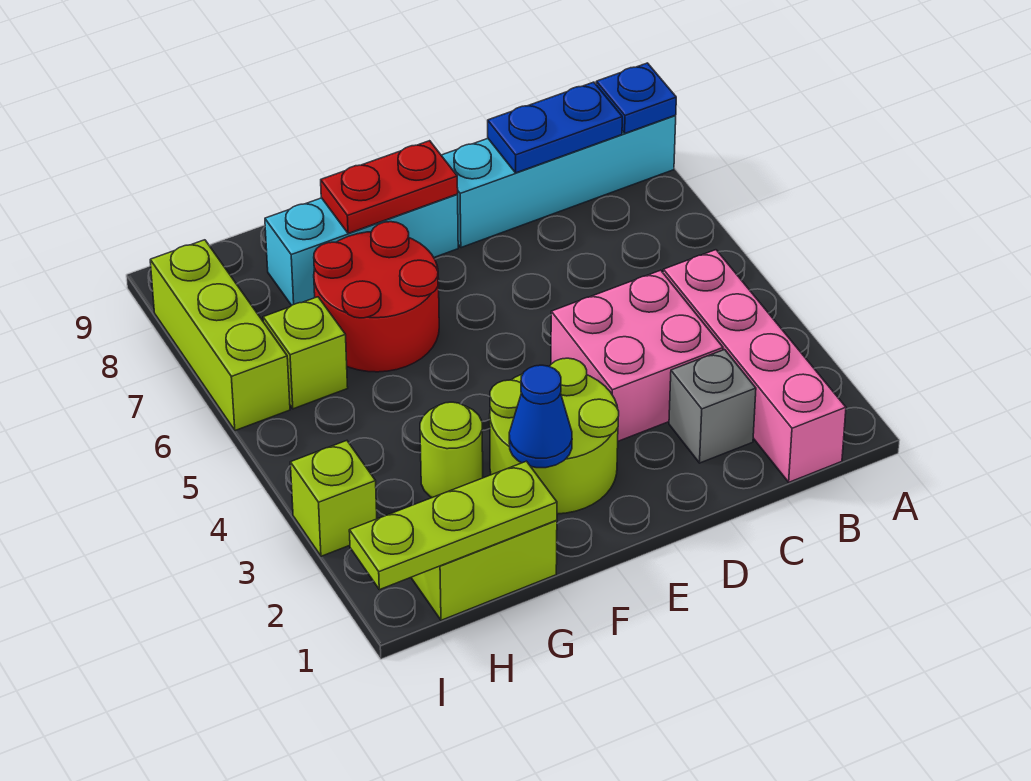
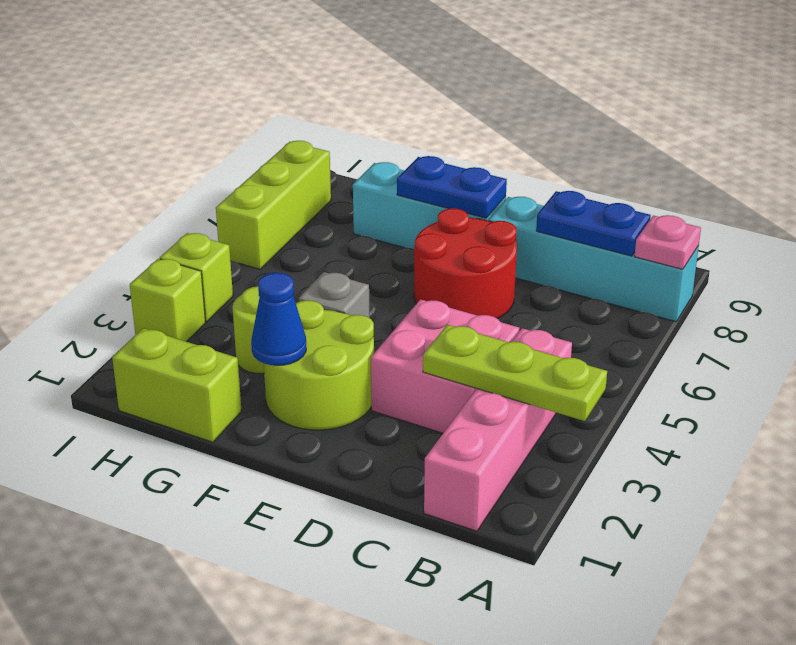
blue plate A8 level 2 -> pink plate A8 level 2
grey brick C2 level 1 -> grey brick F4 level 1
red plate E8:F8 level 2 -> blue plate E8:F8 level 2
red round brick F6:G7 level 1 -> red round brick D6:E7 level 1
lime plate G1:I1 level 2 -> lime plate A3:C3 level 2
lime brick H6 level 1 -> lime brick I4 level 1

